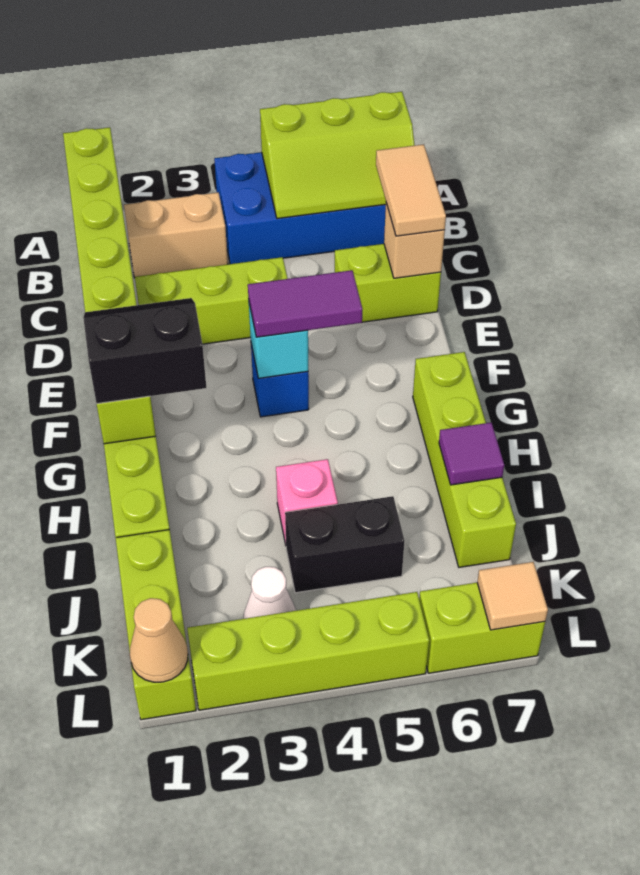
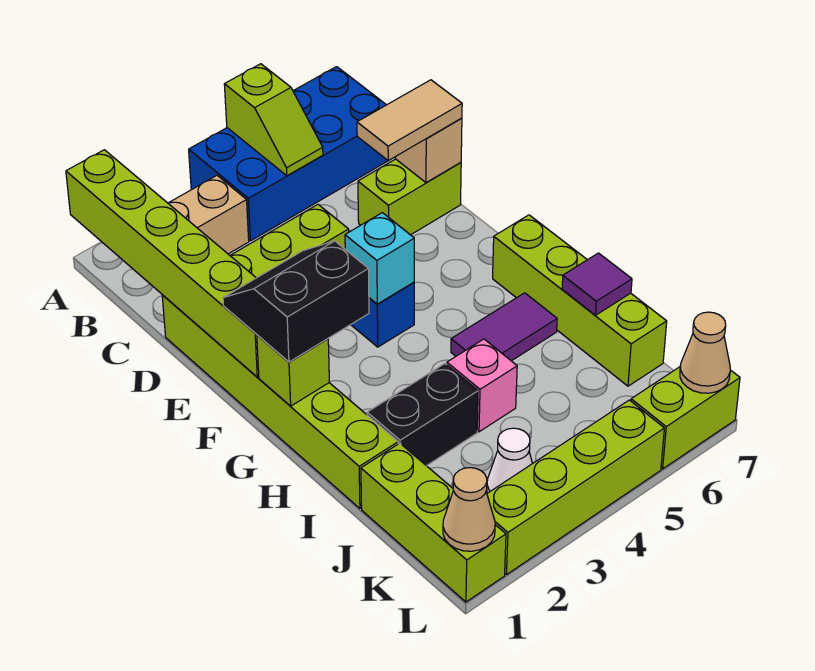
lime slope A5:B7 level 2 top A -> lime slope A5:B5 level 2 top A
tan tile C7:D7 level 3 -> tan tile D6:D7 level 3
purple tile F4:F5 level 3 -> purple tile H5:H6 level 1
black brick J4:J5 level 1 -> black brick I2:I3 level 1
tan tile L7 level 2 -> tan cone L7 level 2

